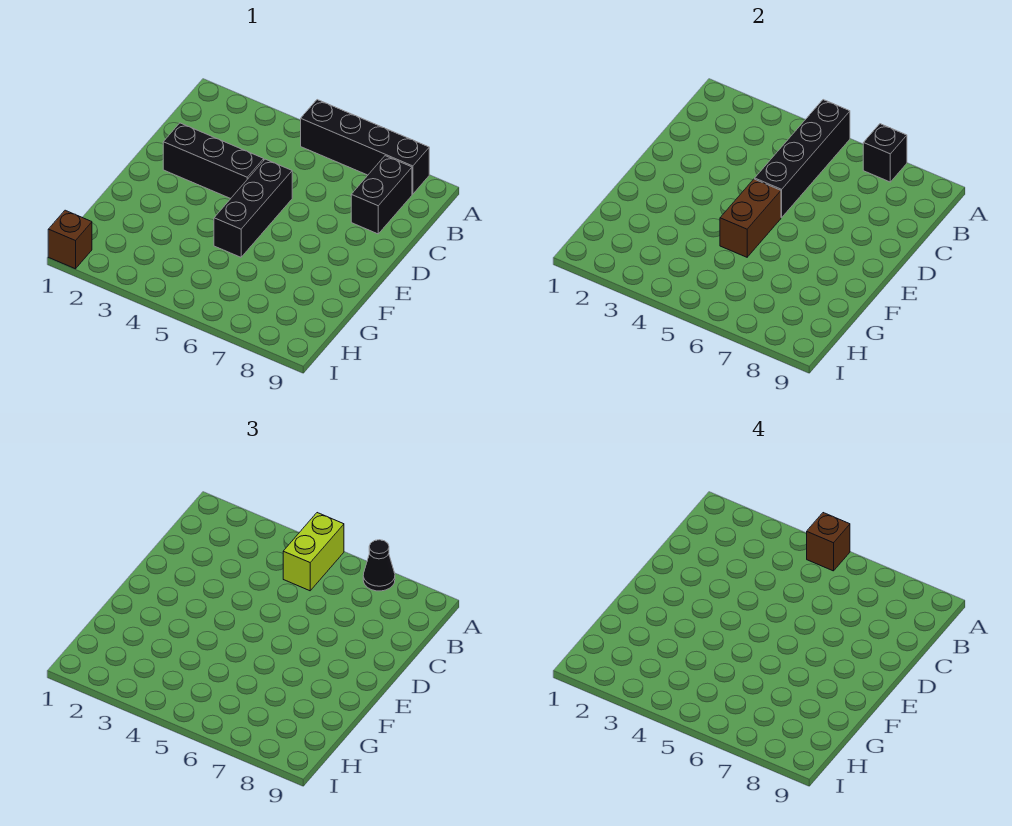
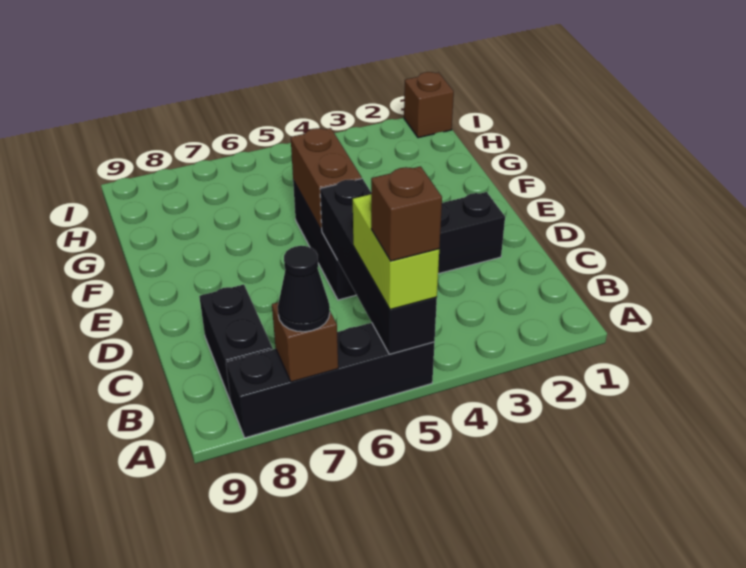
black brick A7 level 2 -> brown brick A7 level 2

